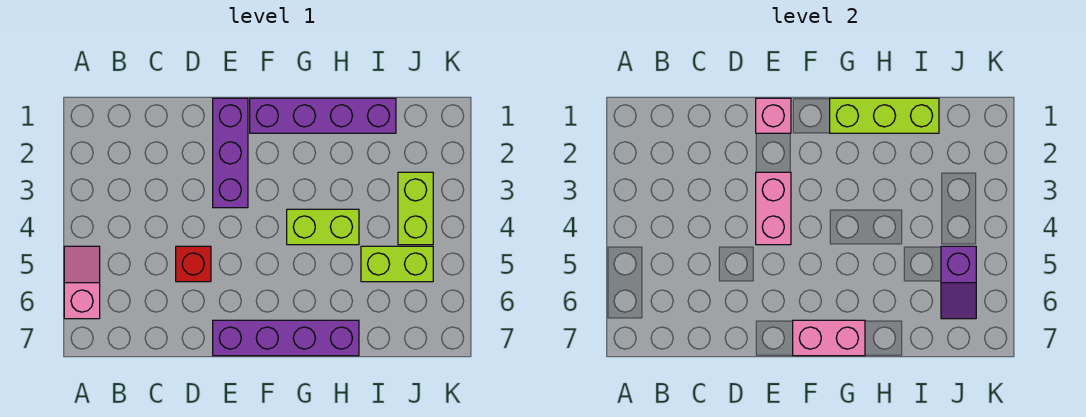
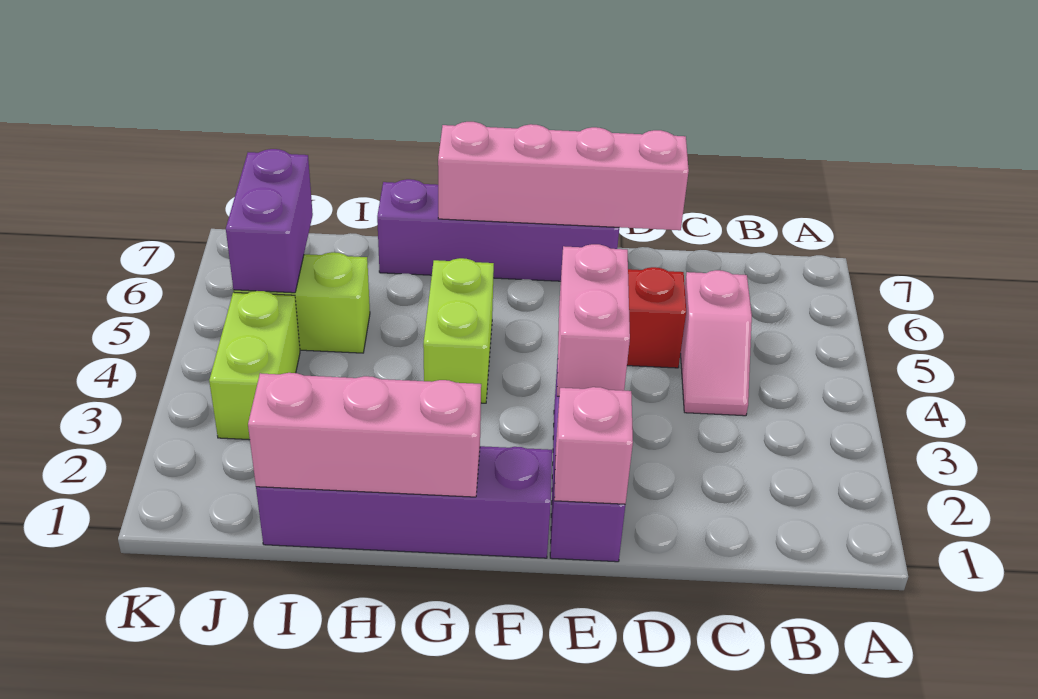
pink slope A5:A6 level 1 top 6 -> pink slope C4:C5 level 1 top 5
pink brick F7:G7 level 2 -> pink brick D7:G7 level 2
lime brick G1:I1 level 2 -> pink brick G1:I1 level 2
lime brick G4:H4 level 1 -> lime brick G4:G5 level 1
purple slope J5:J6 level 2 top 5 -> purple brick J5:J6 level 2

